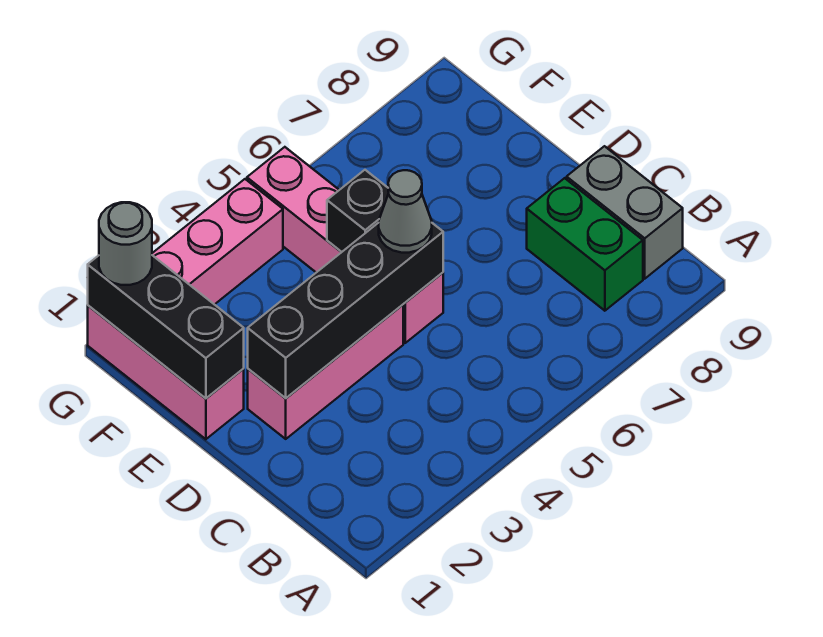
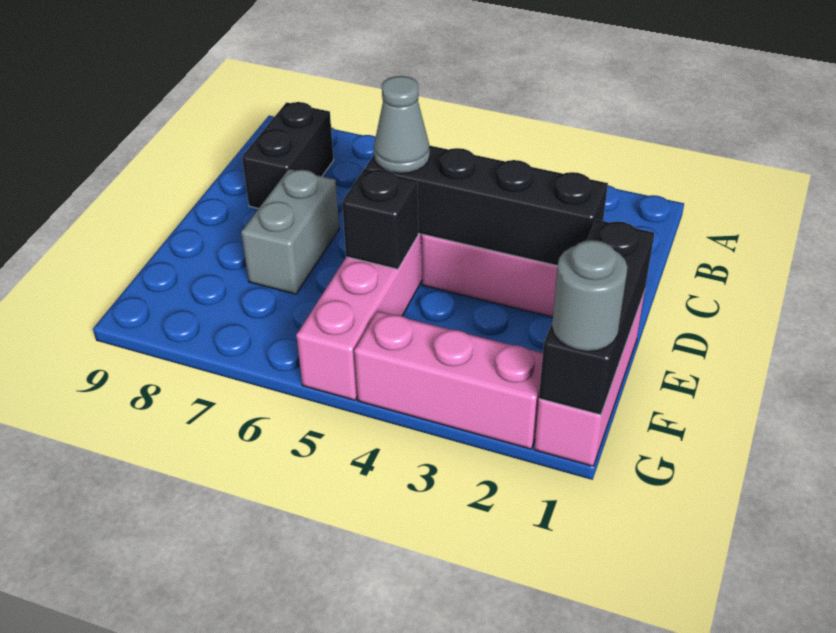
green brick B8:C8 level 1 -> black brick B8:C8 level 1
grey brick B9:C9 level 1 -> grey brick D7:E7 level 1

